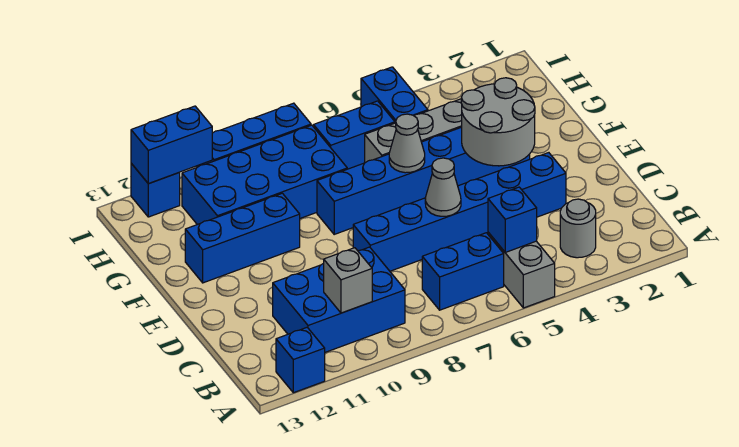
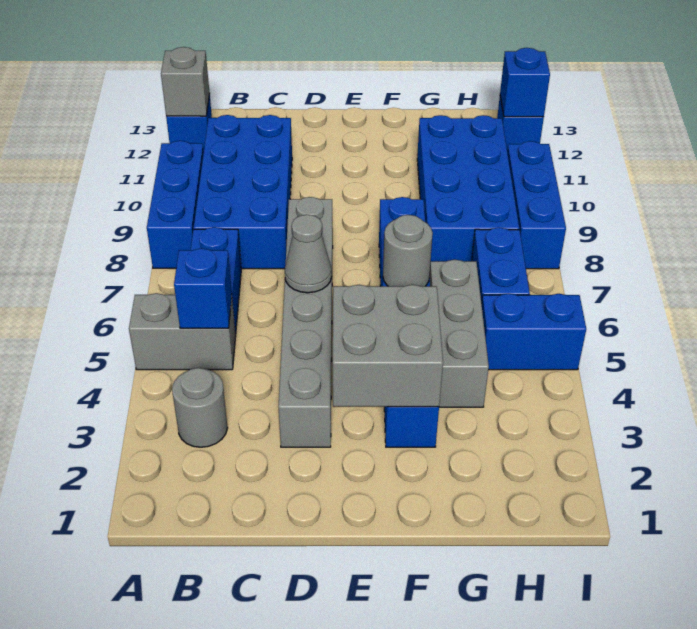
blue brick B9:C11 level 1 -> blue brick B8:C11 level 1
grey brick B10 level 2 -> grey brick A12 level 2
blue brick D3:D8 level 1 -> grey brick D3:D8 level 1
grey round brick E3:F4 level 2 -> grey brick E3:F4 level 2
grey cone F6 level 2 -> grey round brick F6 level 2
blue brick F10:F12 level 1 -> blue brick A8:A10 level 1
blue brick I11:I12 level 2 -> blue brick I12 level 2

